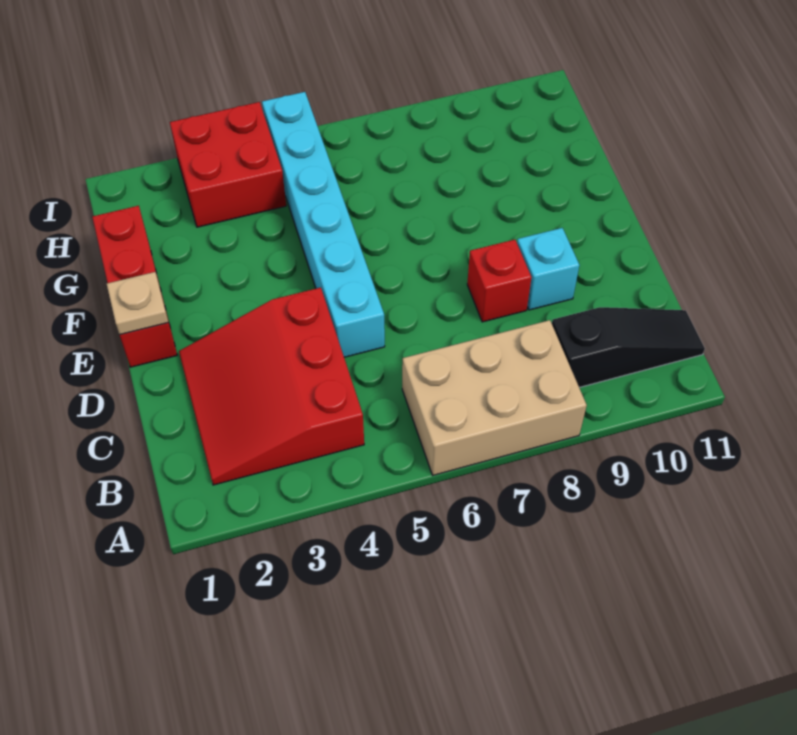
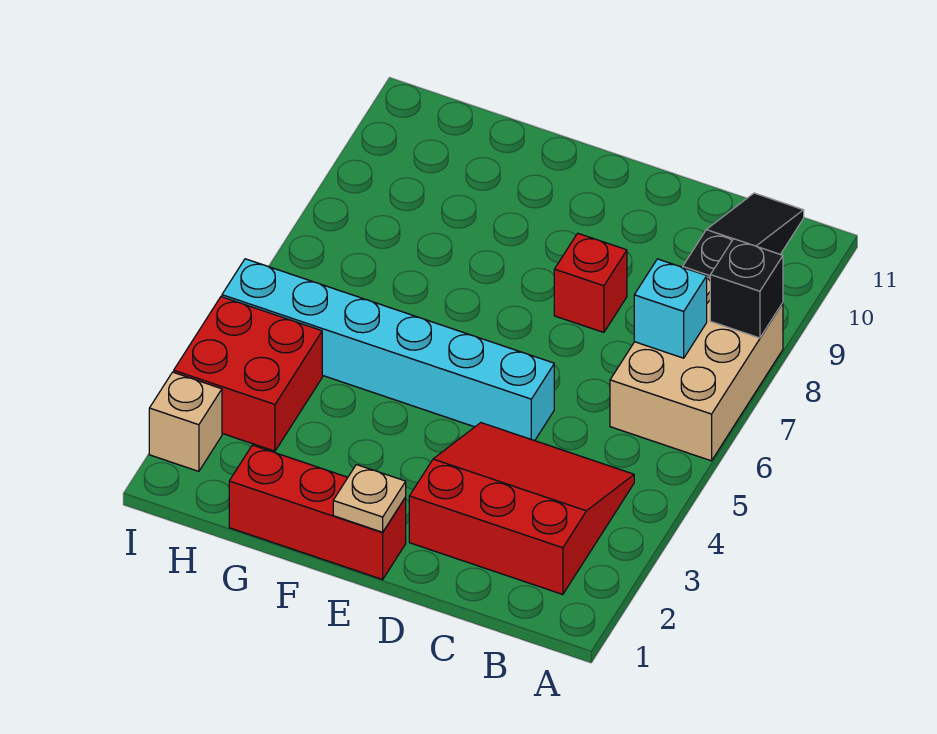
none -> black brick A8 level 2
red slope B2:D4 level 1 top 4 -> red slope B2:D4 level 1 top 2
cyan brick D9 level 1 -> cyan brick B7 level 2
none -> tan brick I2 level 1

